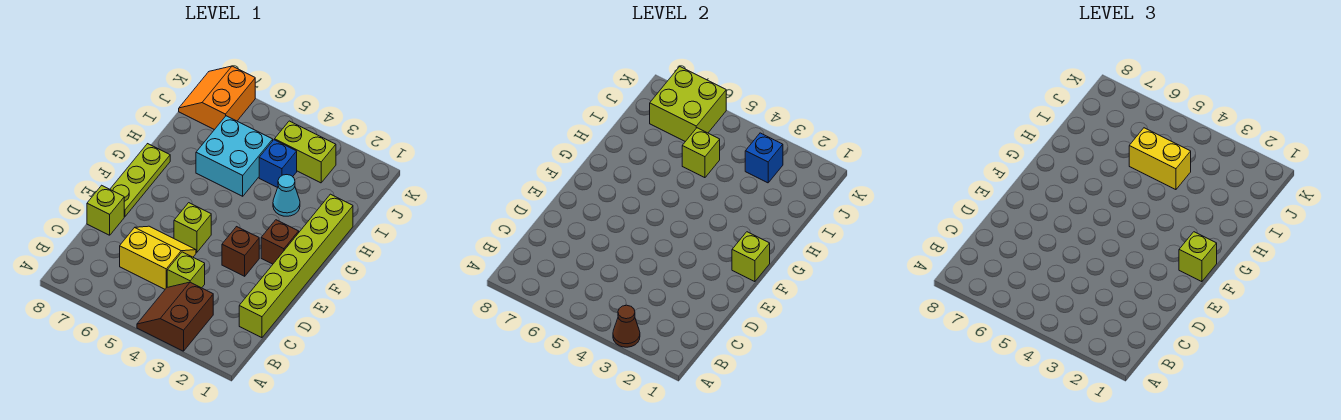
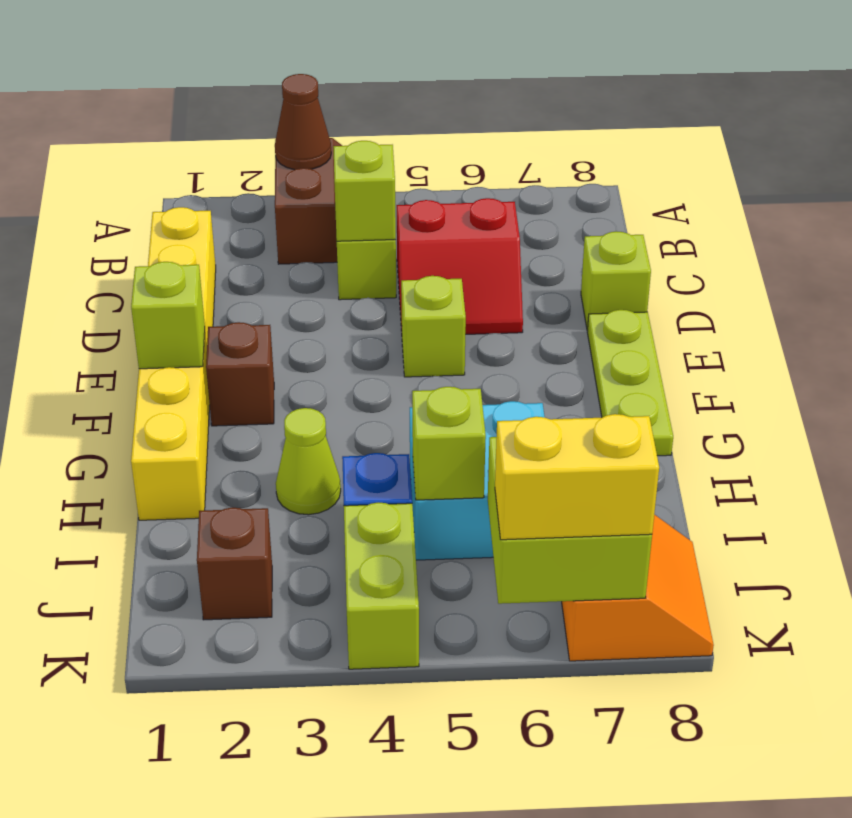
lime brick C1:H1 level 1 -> yellow brick C1:H1 level 1
yellow slope C5:D6 level 1 top C -> red slope C5:D6 level 1 top C
brown brick E3 level 1 -> brown brick J2 level 1
lime brick F1 level 3 -> lime brick C4 level 2
cyan cone H3 level 1 -> lime cone H3 level 1
yellow brick I4:I5 level 3 -> yellow brick K6:K7 level 3
lime brick J3:J4 level 1 -> lime brick J4:K4 level 1
blue brick J3 level 2 -> none

